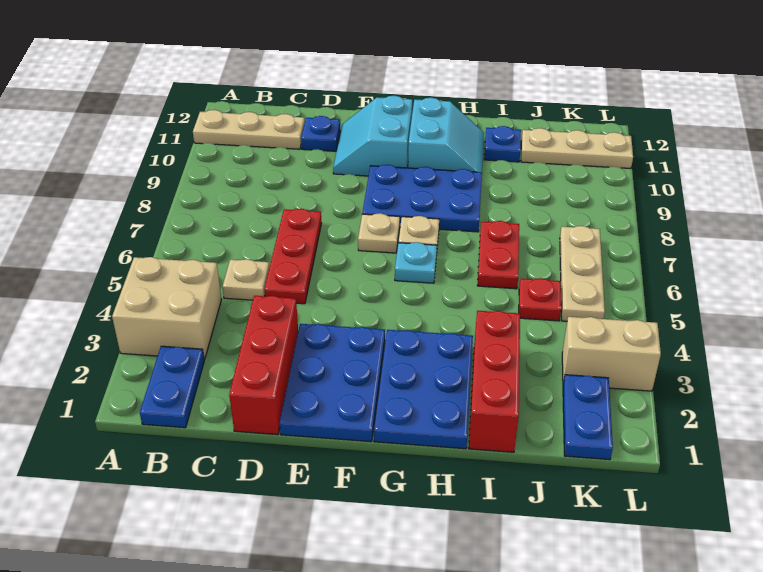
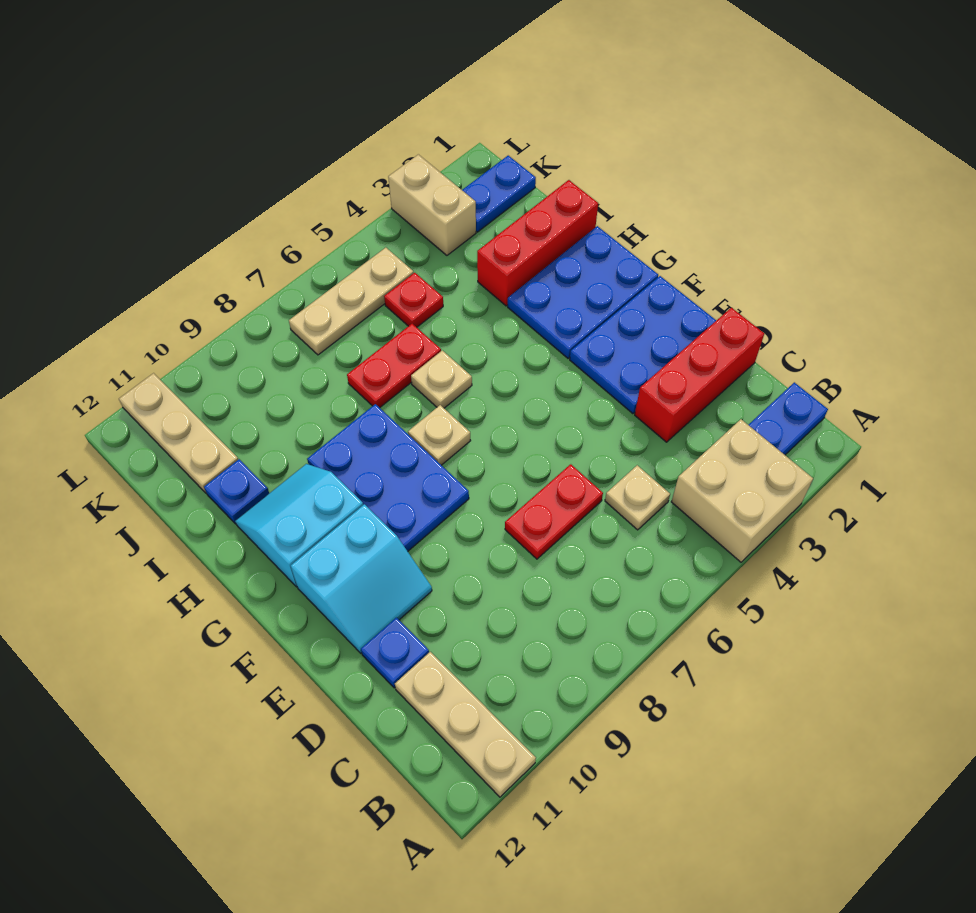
red plate D5:D7 level 1 -> red plate D6:D7 level 1
tan plate F7 level 1 -> tan plate H6 level 1
cyan plate G6 level 1 -> none

